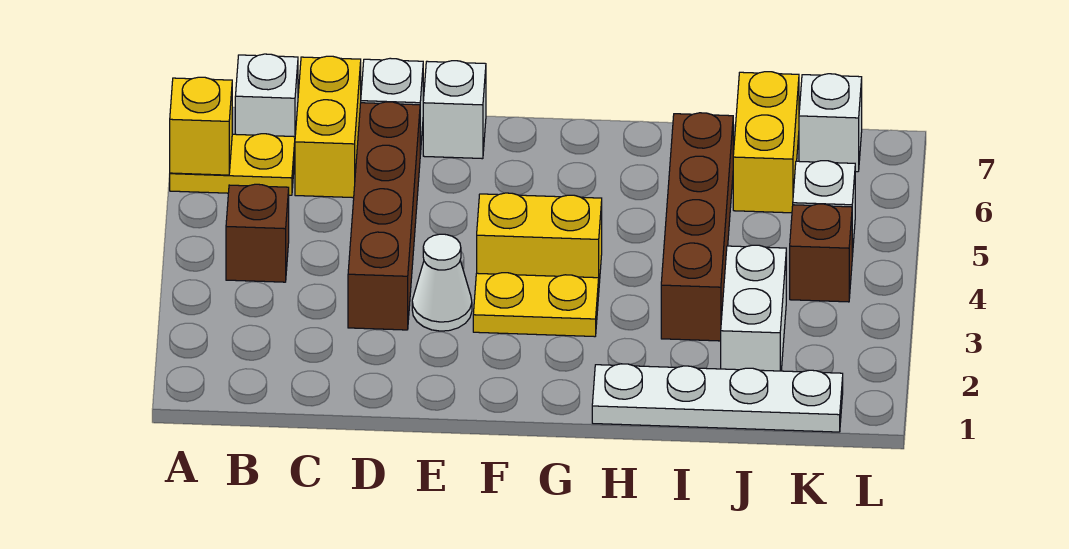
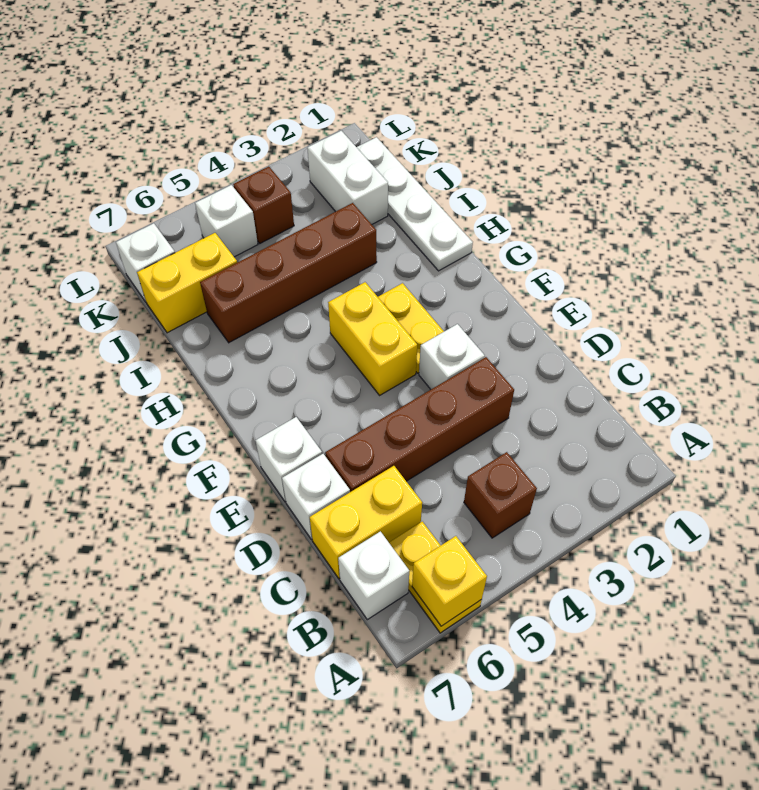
white cone E3 level 1 -> white brick E3 level 1
white brick J2:J3 level 1 -> white brick J2:K2 level 1

